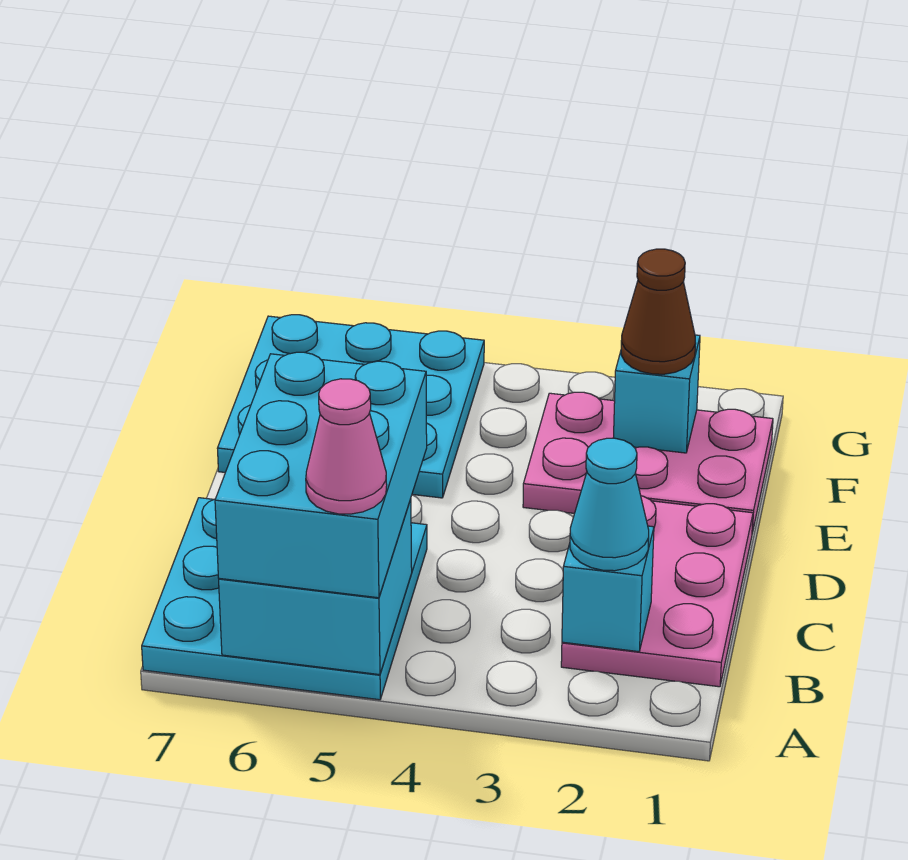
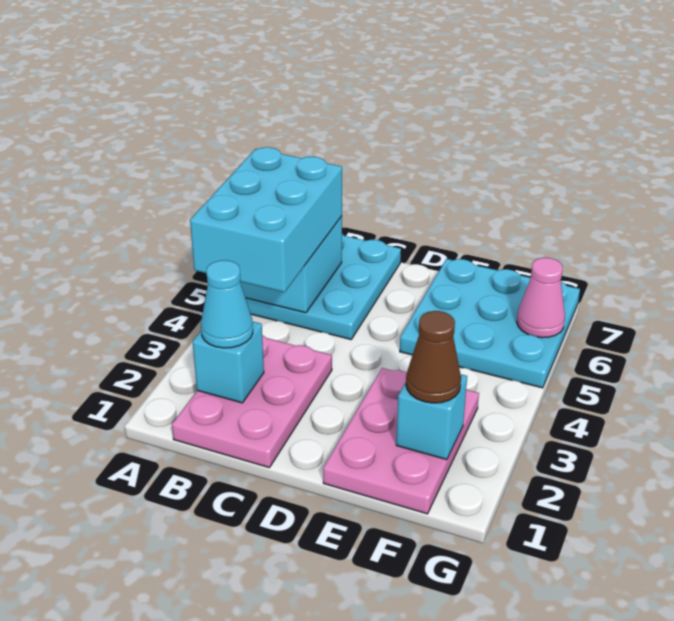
cyan brick A5:C6 level 3 -> cyan brick A4:B6 level 3
pink cone A5 level 4 -> pink cone G6 level 2
pink plate B1:D2 level 1 -> pink plate B1:C3 level 1

